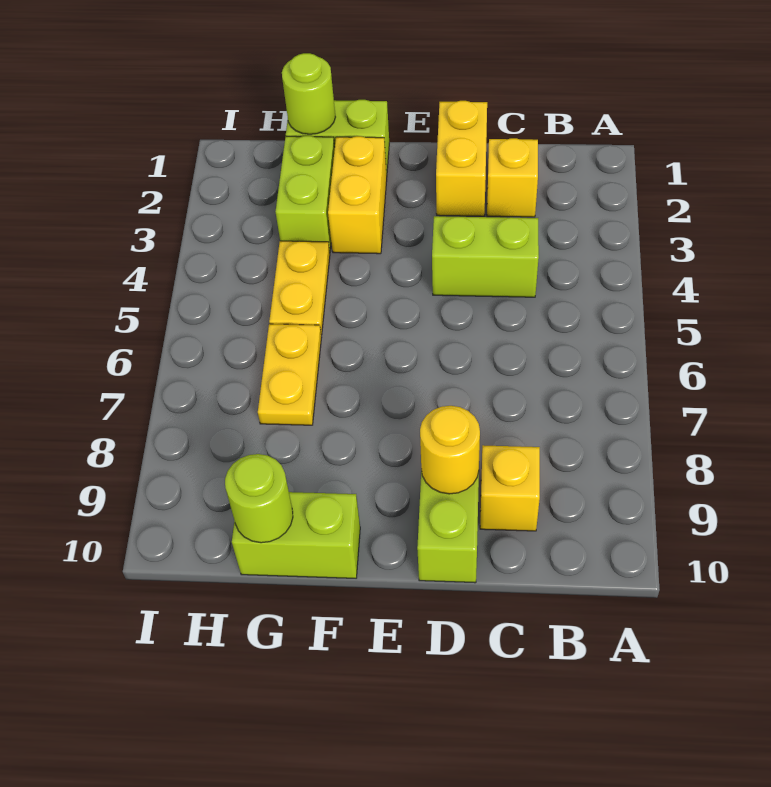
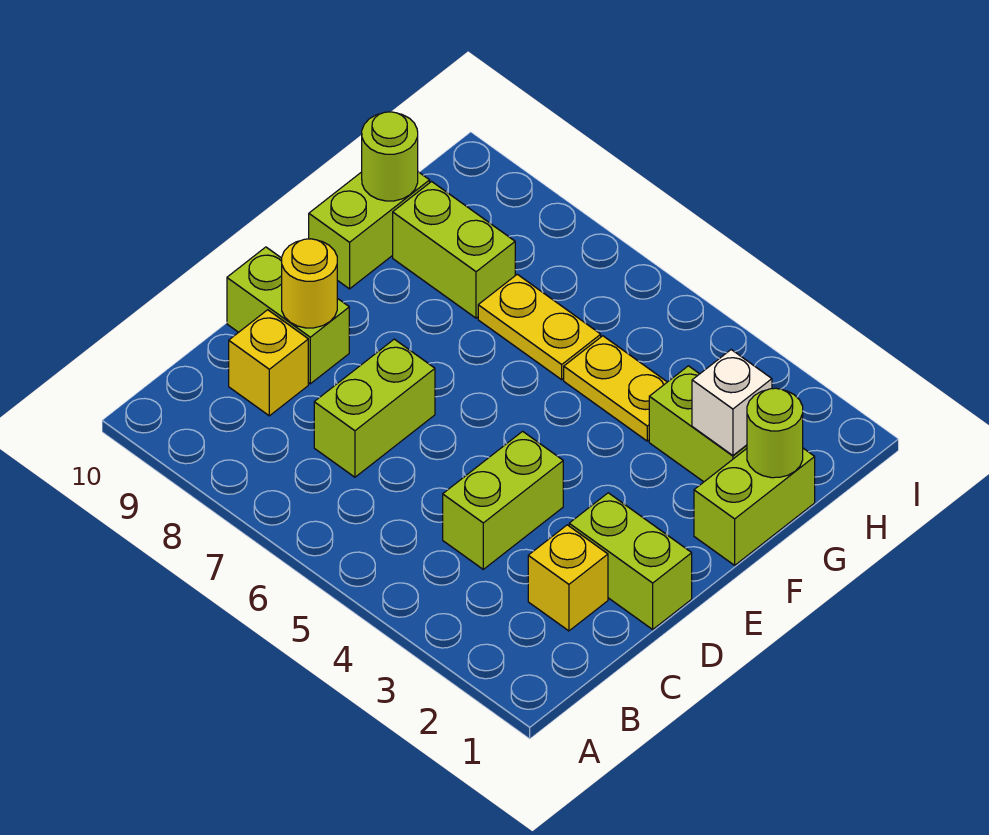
none -> lime brick C7:D7 level 1
yellow brick D1:D2 level 1 -> lime brick D1:D2 level 1
yellow brick F2:F3 level 1 -> none
none -> white brick G2 level 2
none -> lime brick G8:G9 level 1

